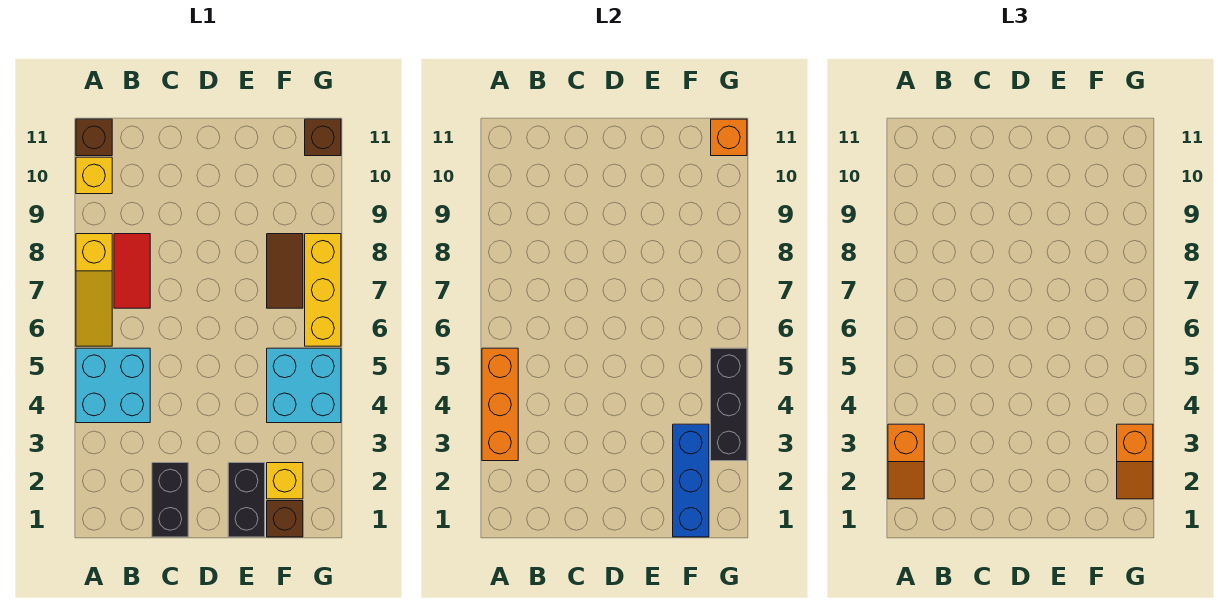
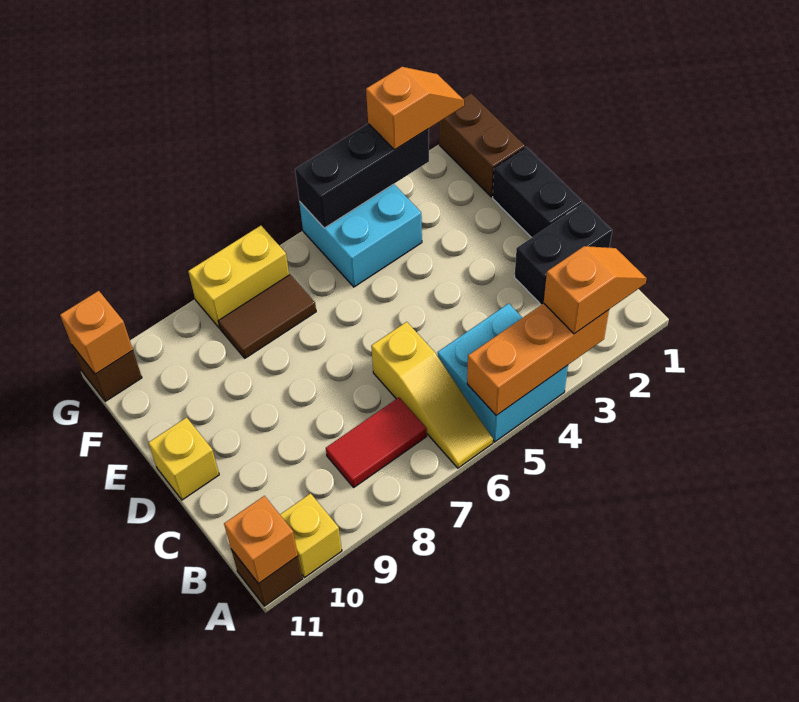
yellow slope A6:A8 level 1 top 8 -> yellow slope A6:C6 level 1 top C
none -> orange brick A11 level 2
black brick E1:E2 level 1 -> black brick D1:E1 level 1
brown brick F1 level 1 -> brown brick F1:G1 level 1
blue brick F1:F3 level 2 -> none
yellow brick F2 level 1 -> yellow brick D11 level 1
yellow brick G6:G8 level 1 -> yellow brick G7:G8 level 1

